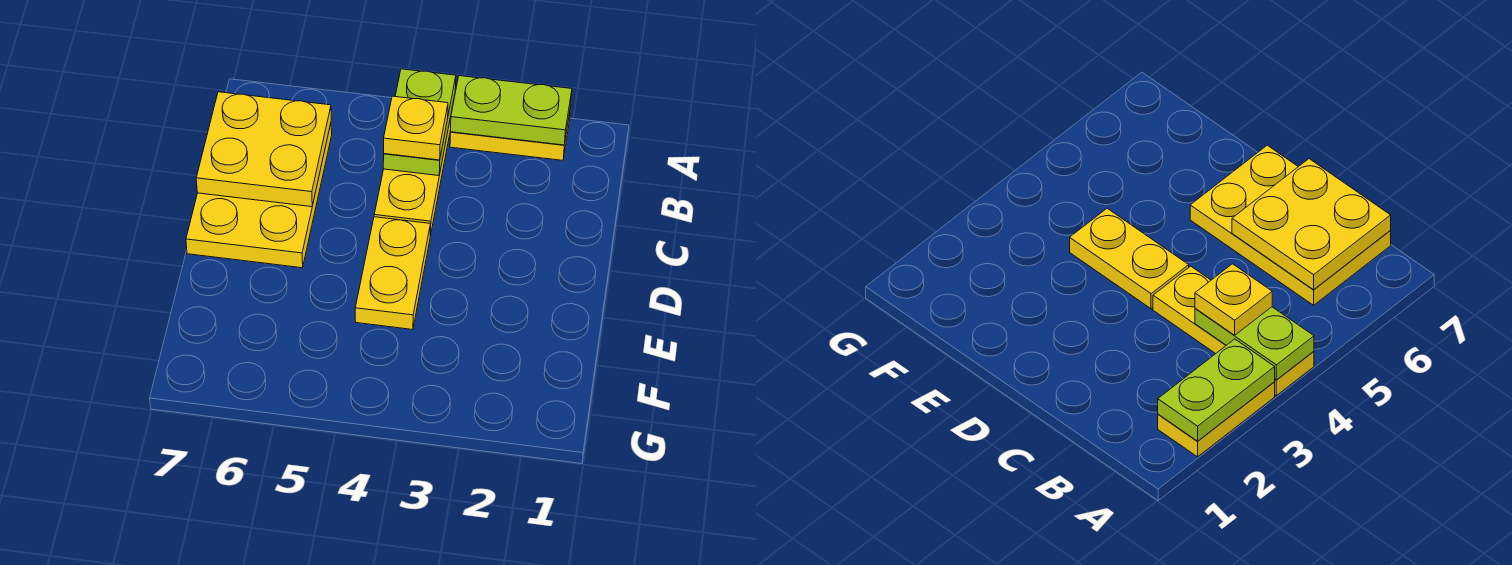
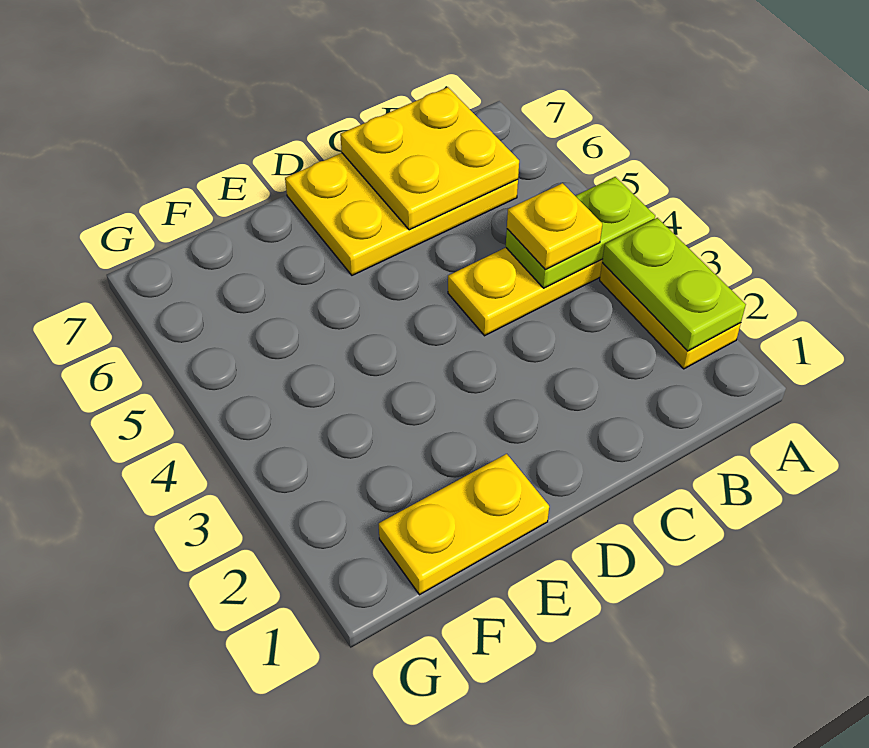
yellow plate D4:E4 level 1 -> yellow plate E1:F1 level 1

